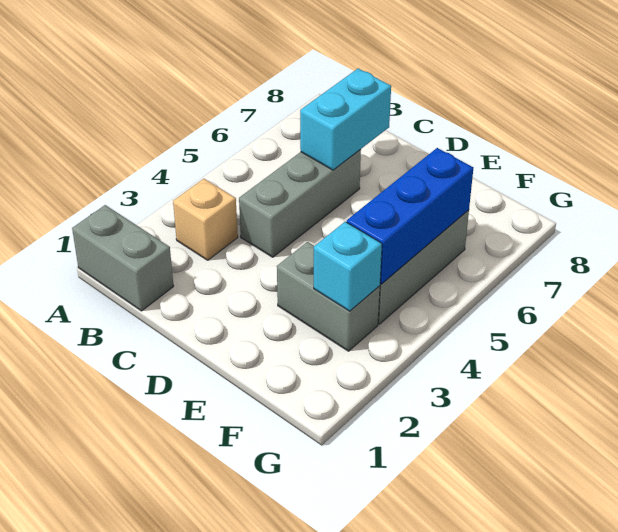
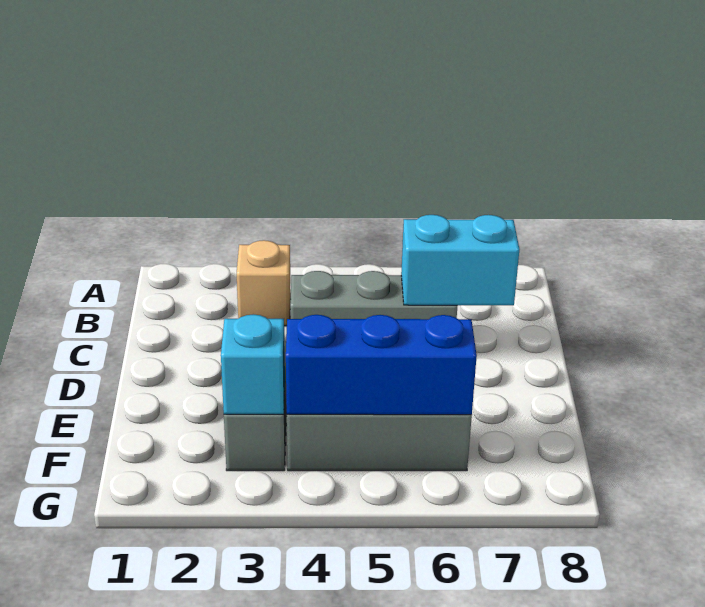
grey brick A1:B1 level 1 -> none

